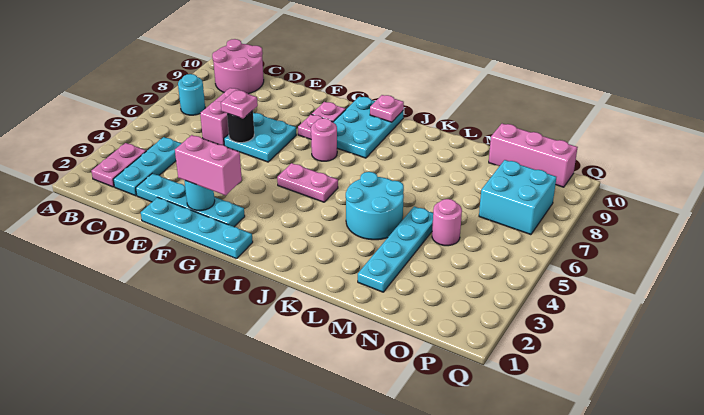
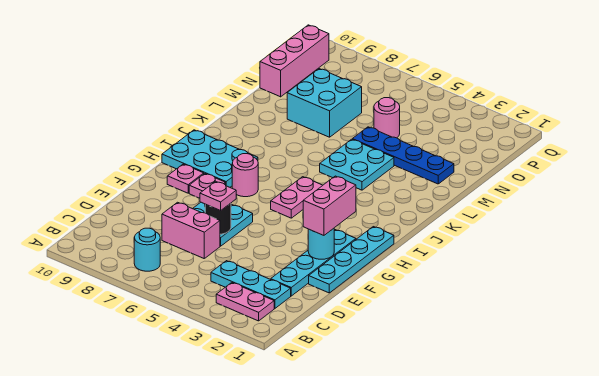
pink round brick B9:C10 level 1 -> none
pink plate I10 level 2 -> none
cyan round brick K4:L5 level 1 -> cyan plate K4:L5 level 1
cyan plate M2:M5 level 1 -> blue plate M2:M5 level 1
cyan brick O7:P8 level 1 -> cyan brick M7:N8 level 1

